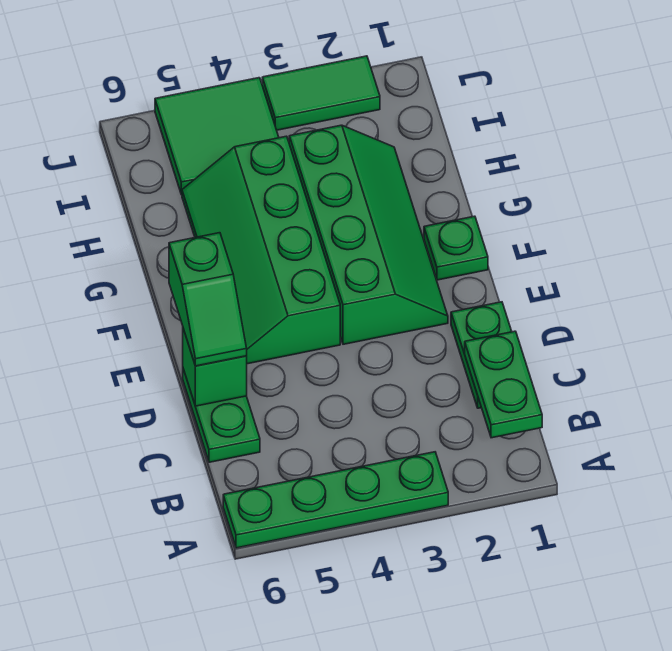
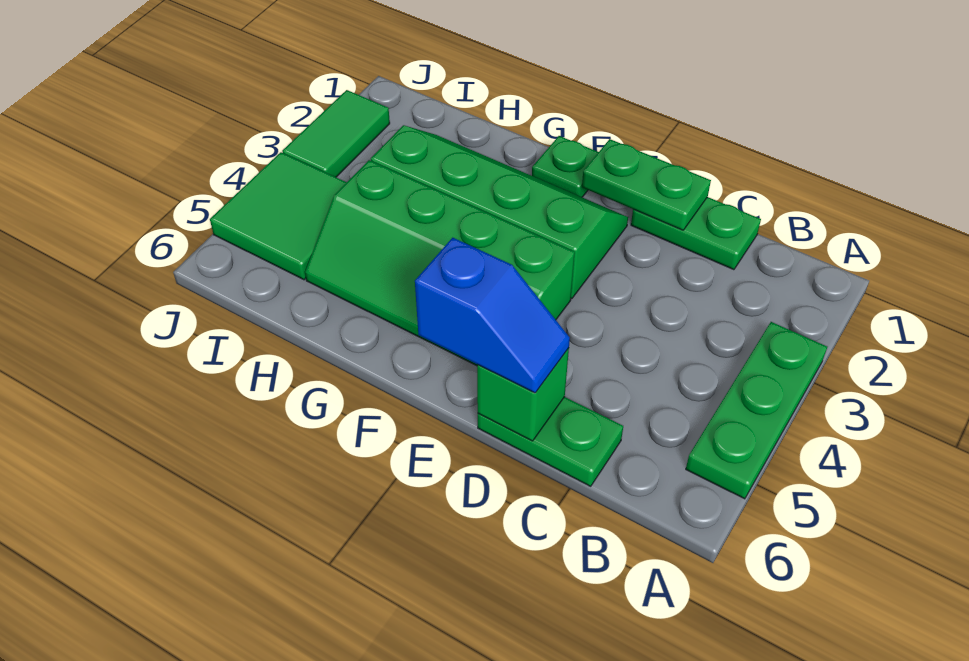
green plate A3:A6 level 1 -> green plate A3:A5 level 1
green plate B1:C1 level 2 -> green plate D1:E1 level 2
green slope D6:E6 level 3 top E -> blue slope D6:E6 level 3 top E

